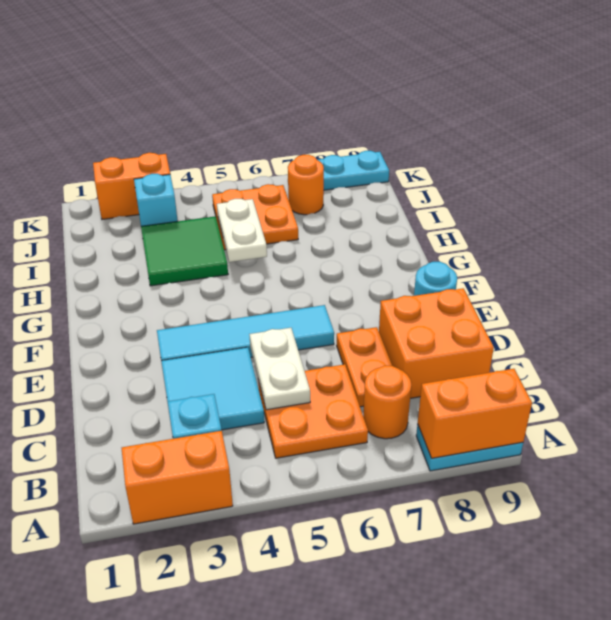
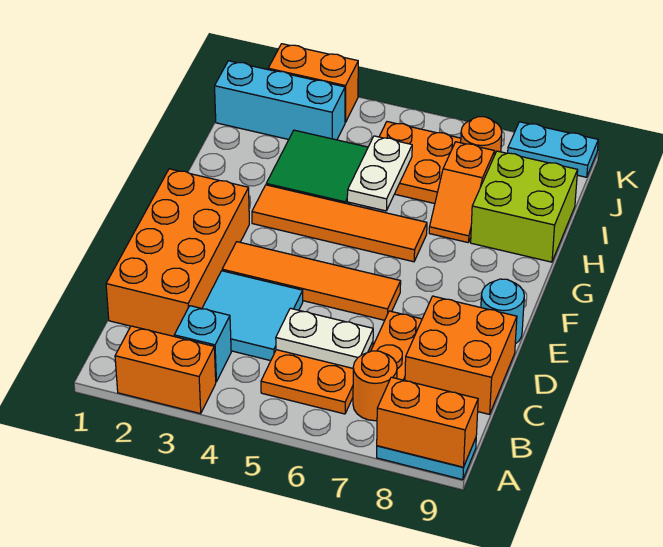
none -> orange brick C1:F2 level 1
white plate C5:D5 level 2 -> white plate C5:C6 level 2
cyan tile E3:E6 level 1 -> orange tile E3:E6 level 1
none -> orange tile G3:G6 level 1
none -> orange slope H7:I7 level 1 top I
none -> lime brick H8:I9 level 1
cyan brick J3 level 1 -> cyan brick J1:J3 level 1

